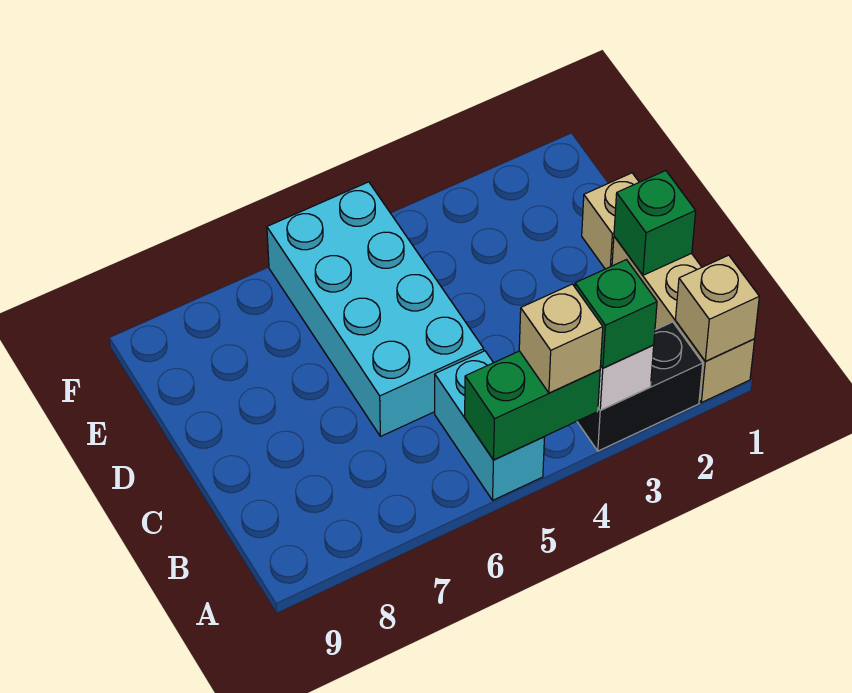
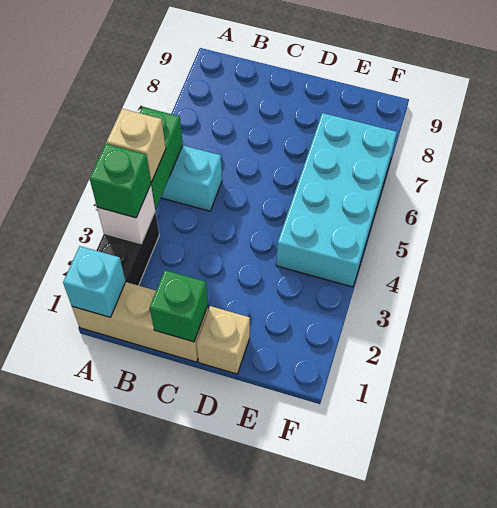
tan brick A1 level 2 -> cyan brick A1 level 2
cyan brick C5:F6 level 1 -> cyan brick E4:F7 level 1

